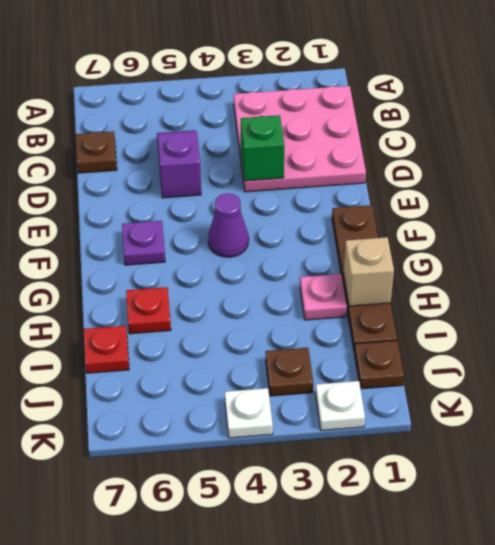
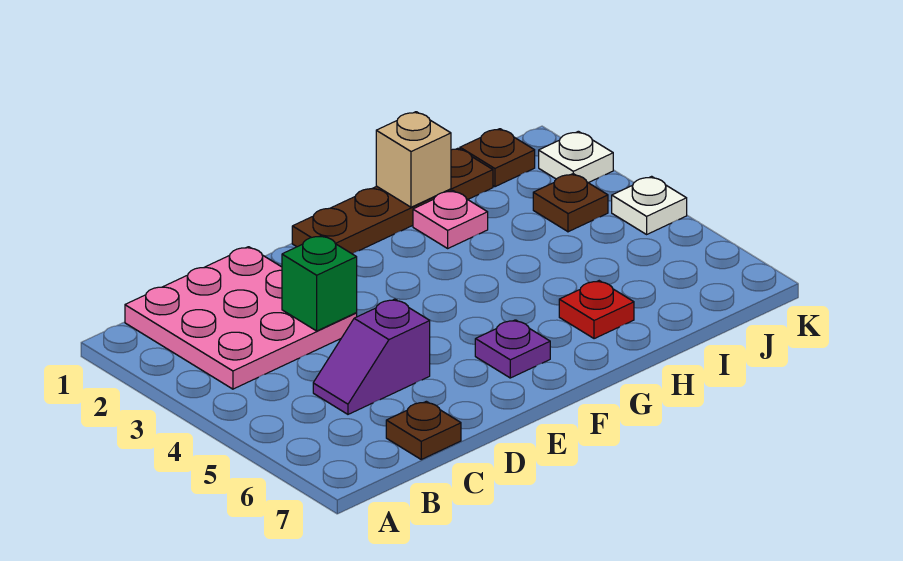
purple cone F4 level 1 -> none
red plate I7 level 1 -> none

